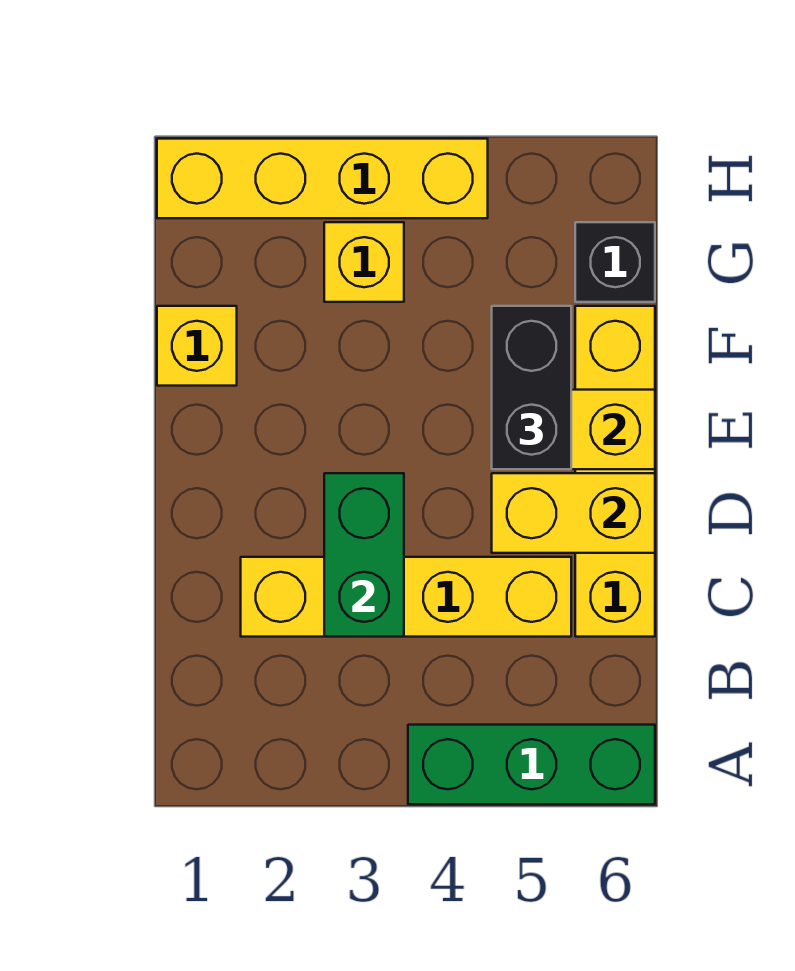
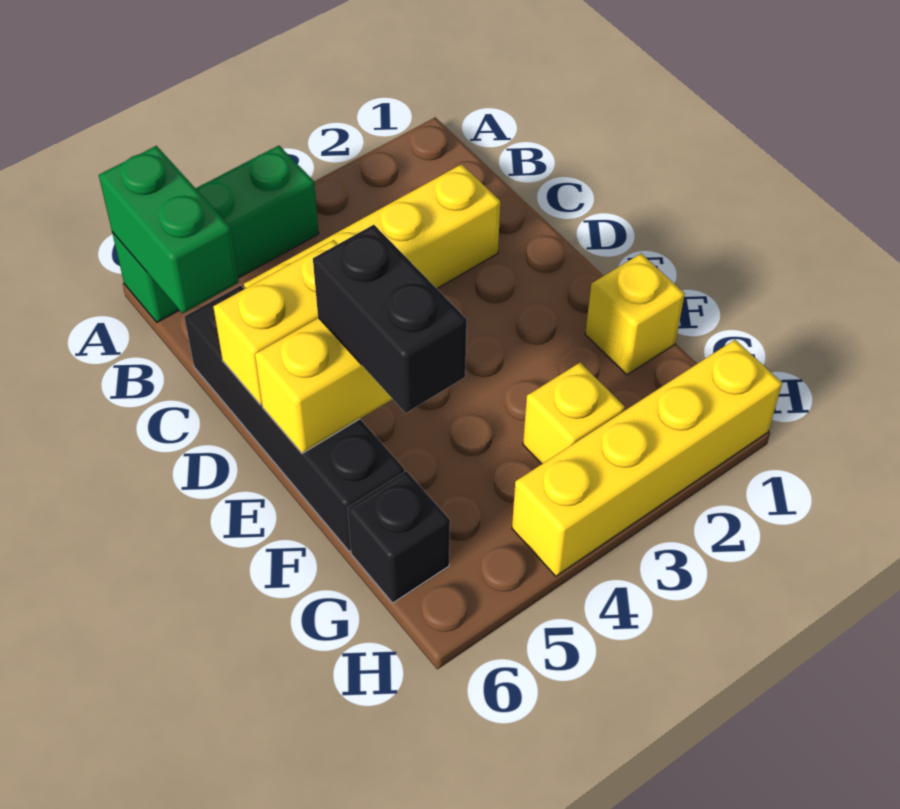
green brick C3:D3 level 2 -> green brick A6:B6 level 2
yellow brick C6:F6 level 1 -> black brick C6:F6 level 1

